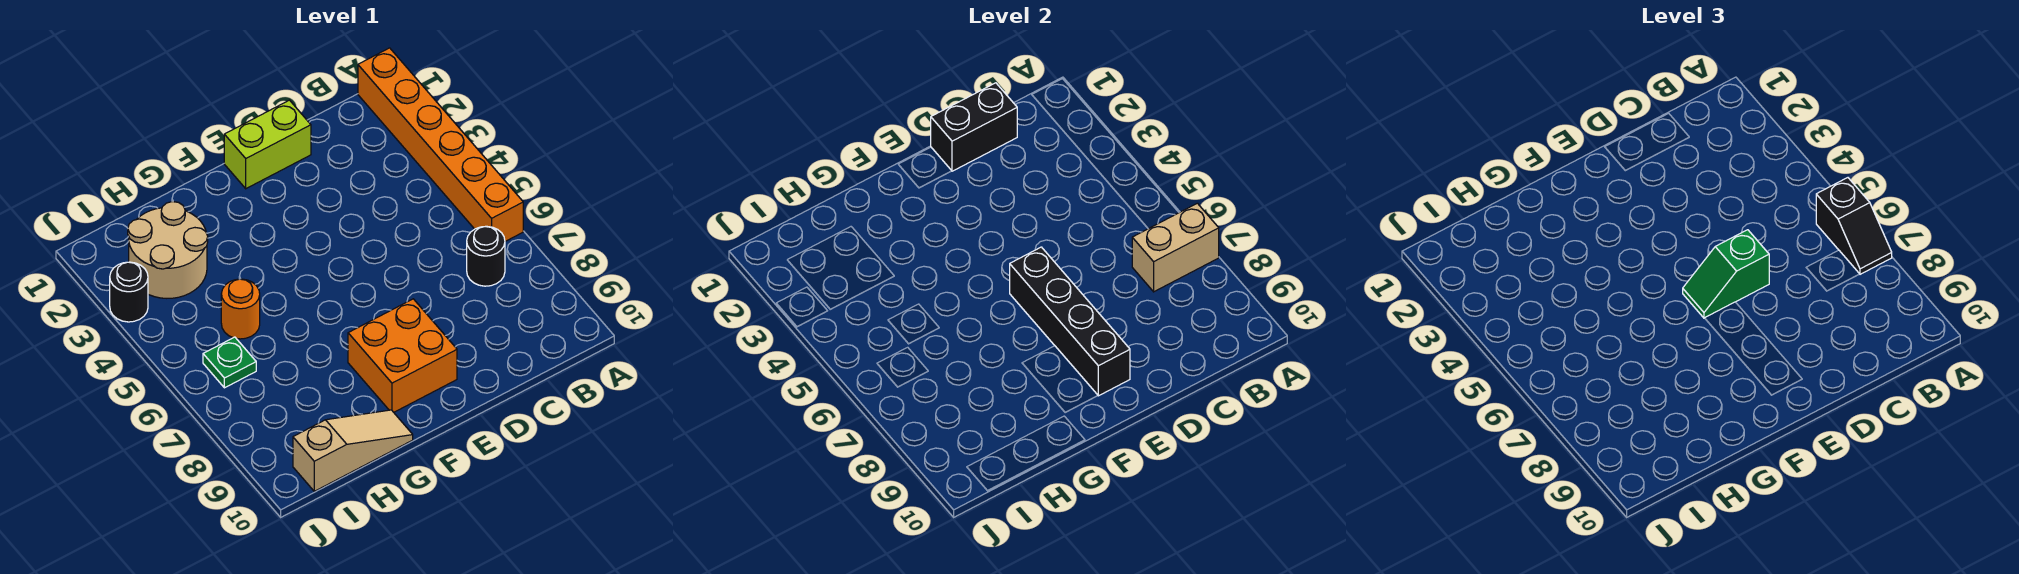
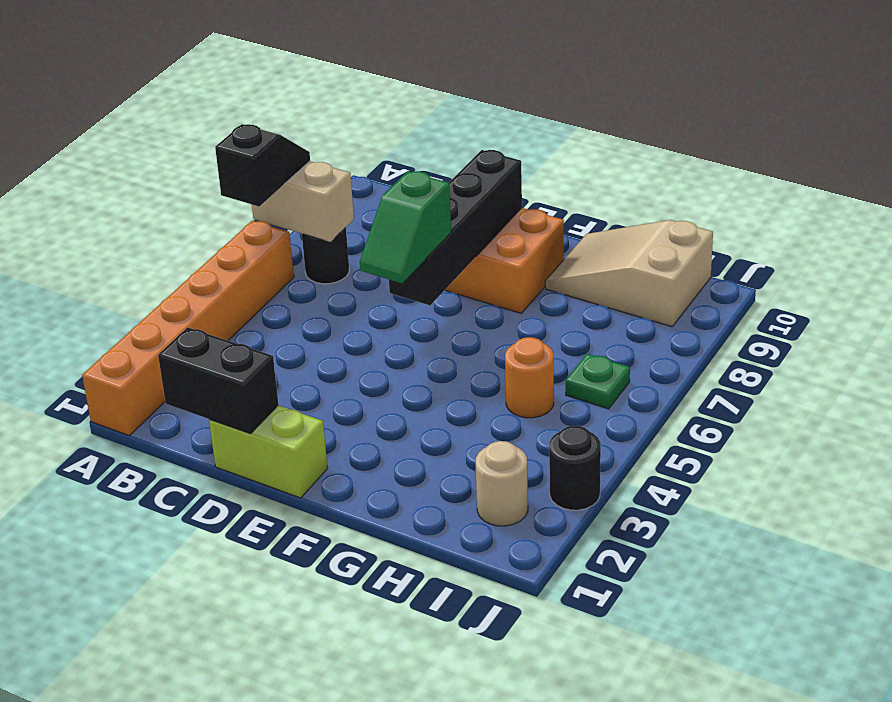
green slope D6:E6 level 3 top D -> green slope E5:E6 level 3 top 6
tan slope G10:I10 level 1 top I -> tan slope G9:I10 level 1 top I
tan round brick H2:I3 level 1 -> tan round brick I2 level 1

